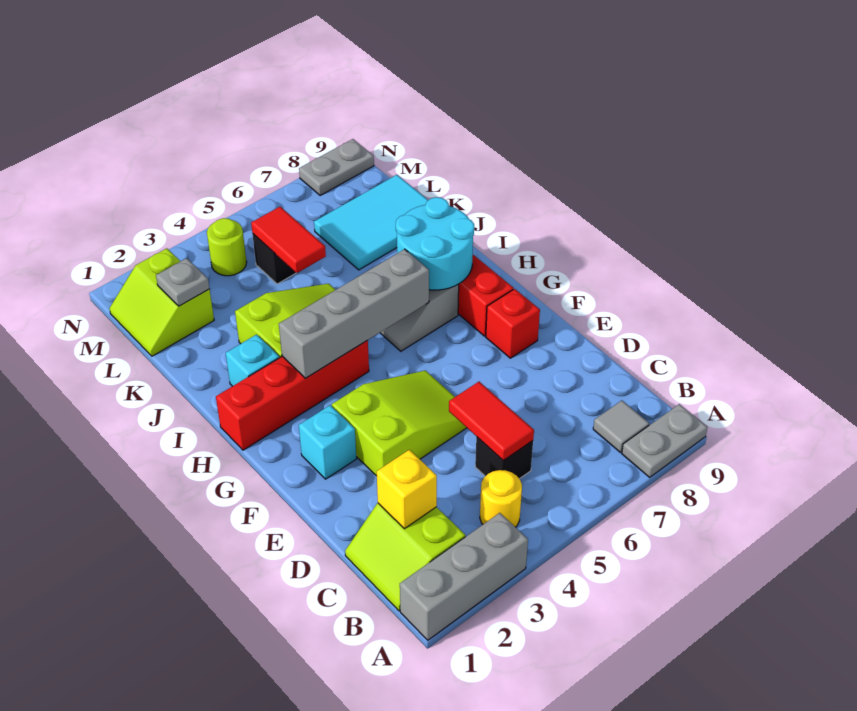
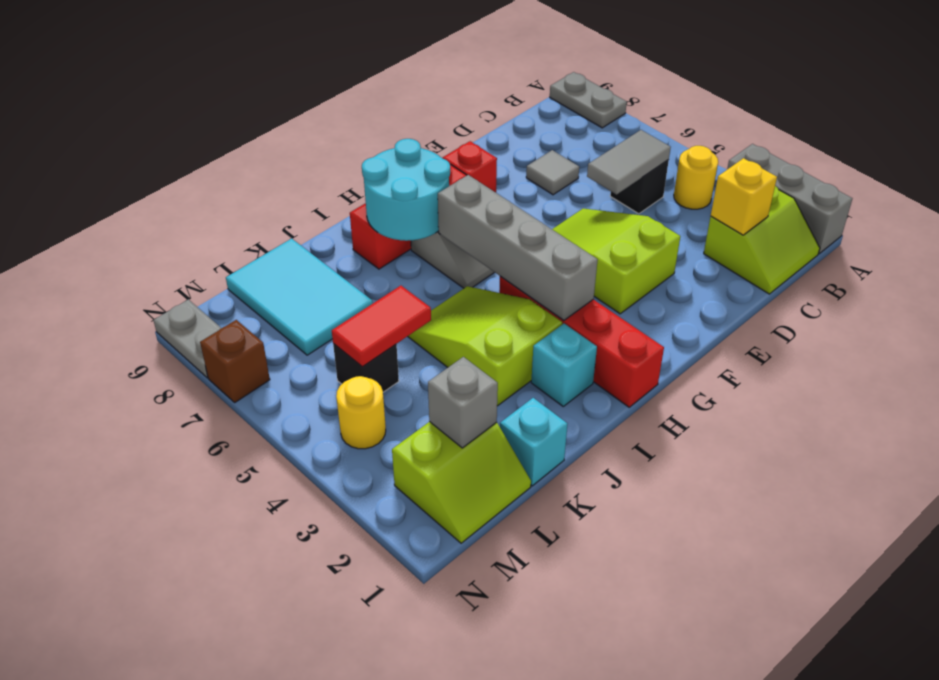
grey tile B8 level 1 -> grey tile D7 level 1
red tile C5:D5 level 2 -> grey tile C5:D5 level 2
cyan brick F2 level 1 -> cyan brick K1 level 1
grey plate L2 level 2 -> grey brick L2 level 2
lime round brick M4 level 1 -> yellow round brick M4 level 1
none -> brown brick N7 level 1

